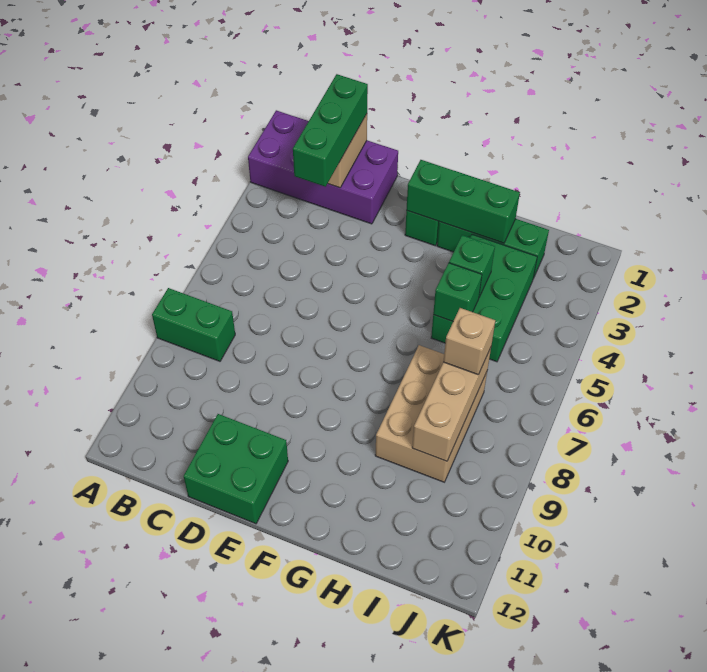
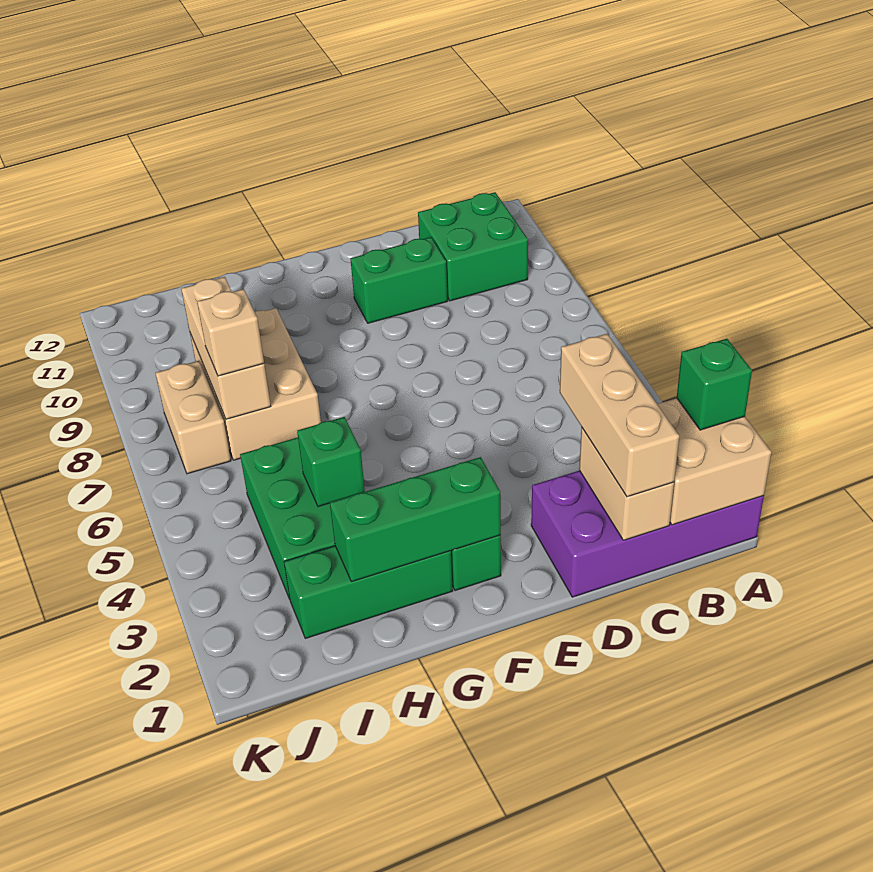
none -> tan brick A1:B2 level 2
green brick A8:B8 level 1 -> green brick D10:E10 level 1
green brick C1:C3 level 3 -> tan brick C1:C3 level 3
green brick D11:E12 level 1 -> green brick B10:C11 level 1
green brick H5 level 2 -> green brick A2 level 3
none -> tan brick J7:J8 level 1

